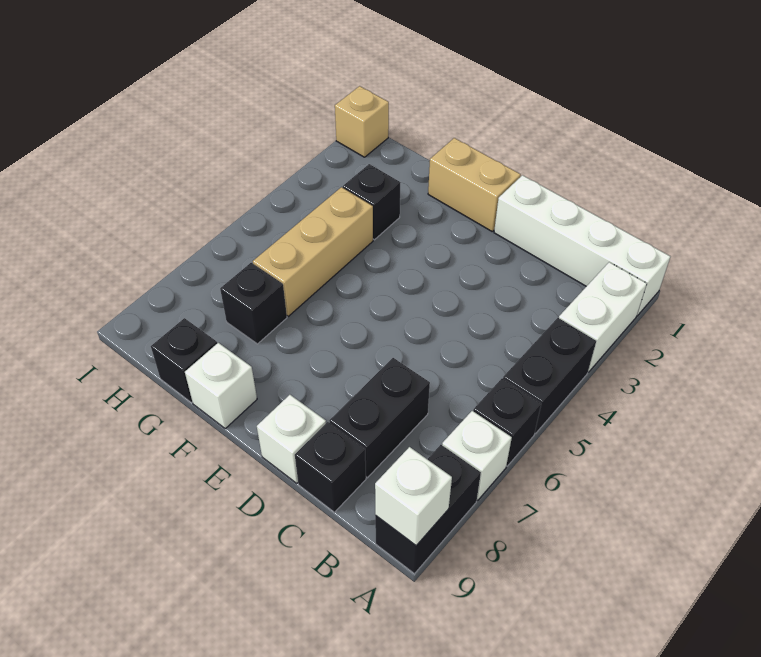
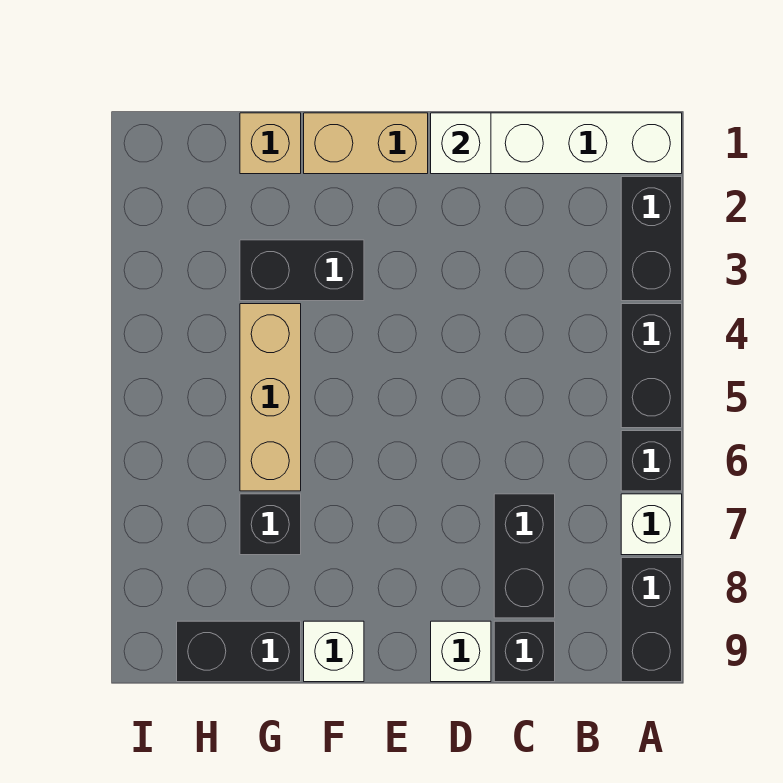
white brick A2:A3 level 1 -> black brick A2:A3 level 1
white brick A9 level 2 -> white brick D1 level 2
black brick G3 level 1 -> black brick F3:G3 level 1
black brick G9 level 1 -> black brick G9:H9 level 1
tan brick I1 level 1 -> tan brick G1 level 1

